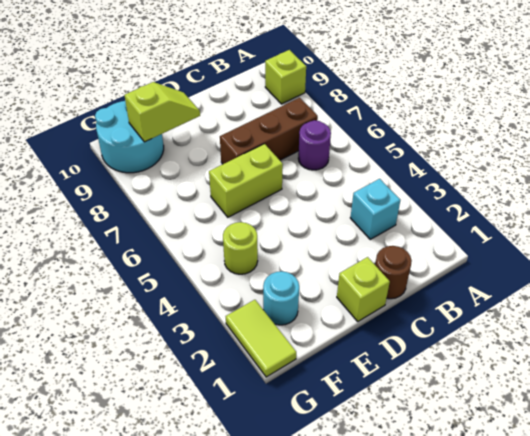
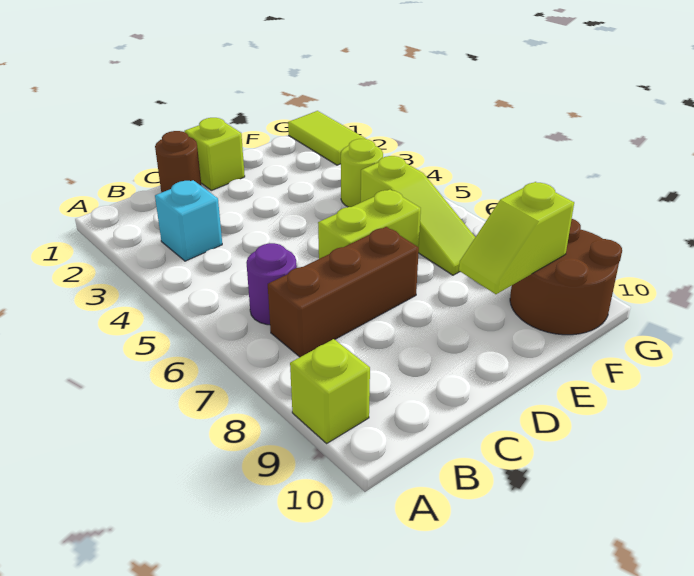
cyan round brick F2 level 1 -> none
none -> lime slope F5:F7 level 1 top 5
cyan round brick F9:G10 level 1 -> brown round brick F9:G10 level 1

